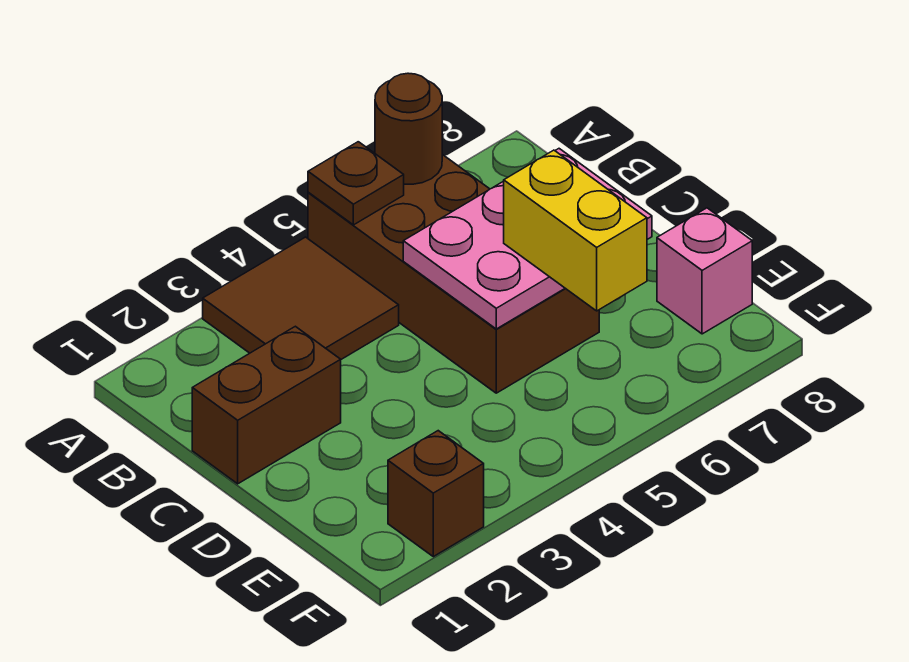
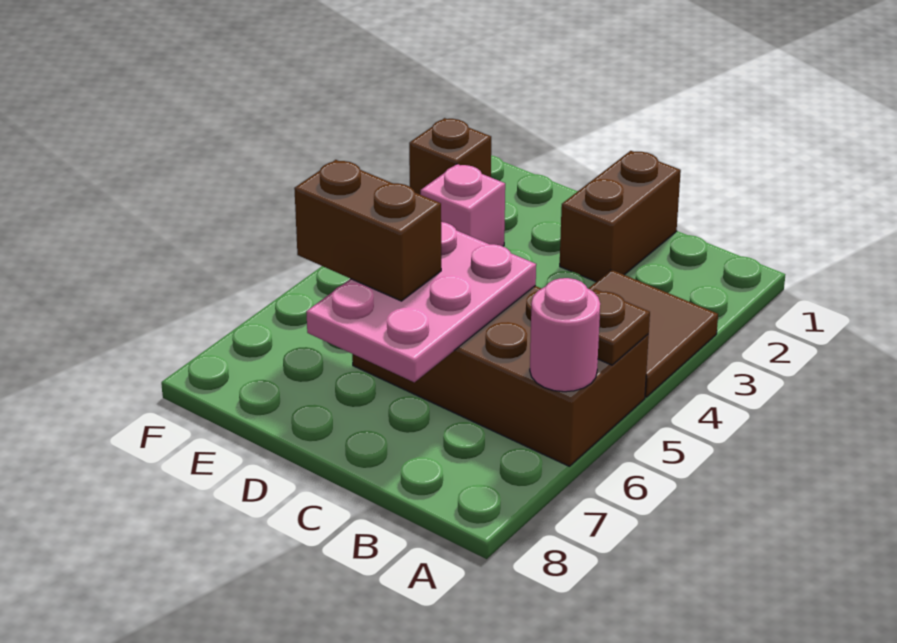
brown round brick A6 level 2 -> pink round brick A6 level 2
yellow brick D6:E6 level 3 -> brown brick D6:E6 level 3
pink brick E8 level 1 -> pink brick E3 level 1

